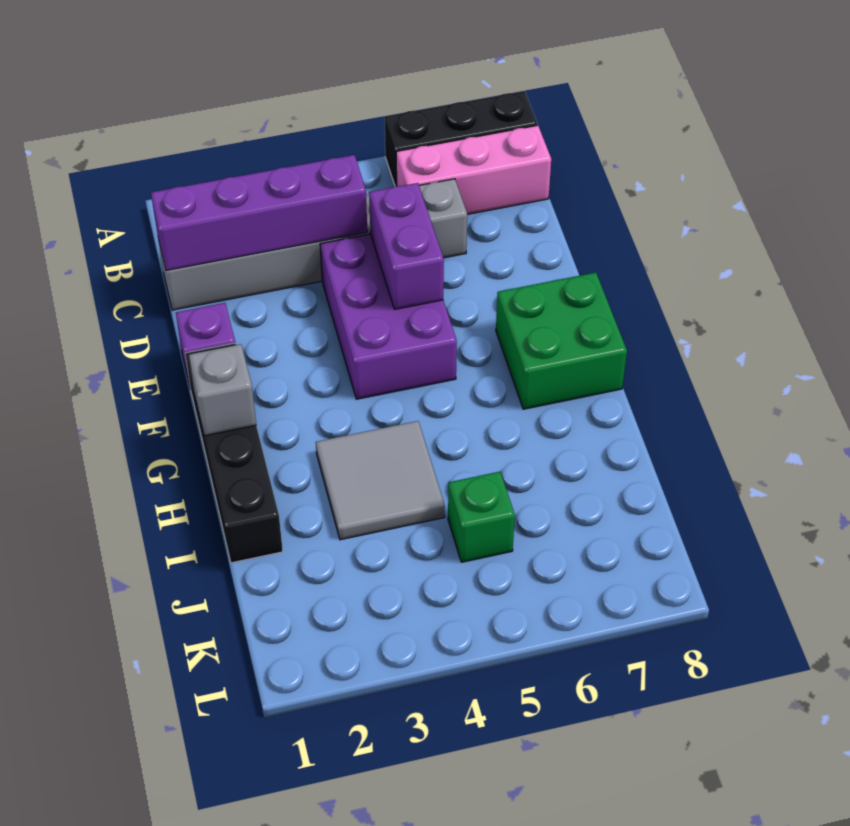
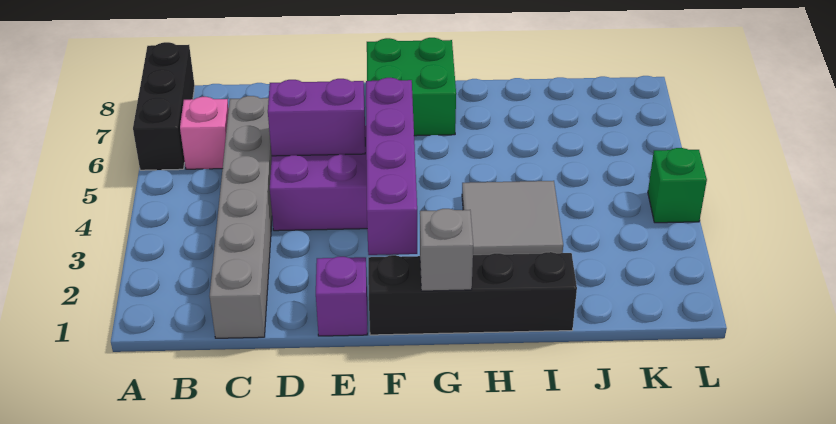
pink brick B6:B8 level 1 -> pink brick B6 level 1
purple brick C1:C4 level 2 -> purple brick F2:F5 level 2
green brick J5 level 1 -> green brick L4 level 1

